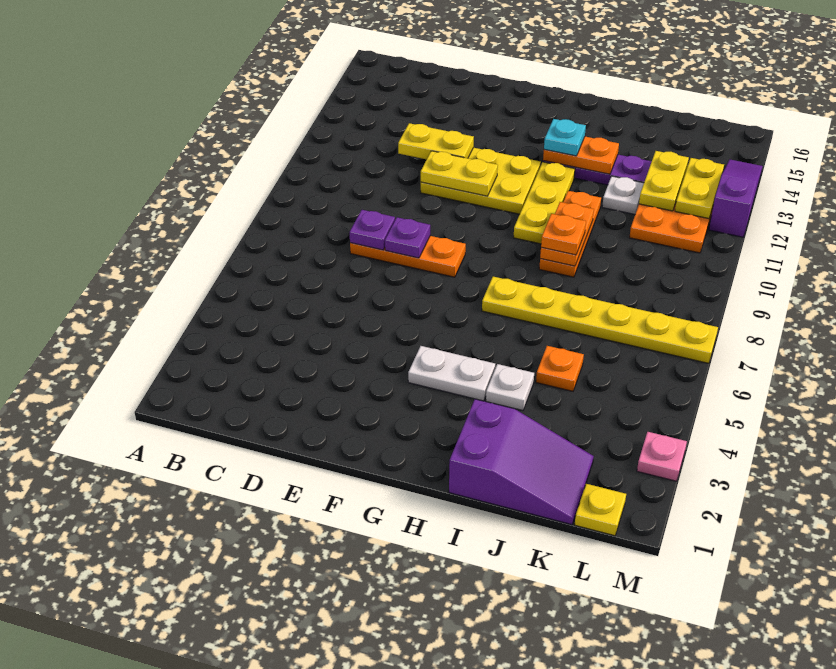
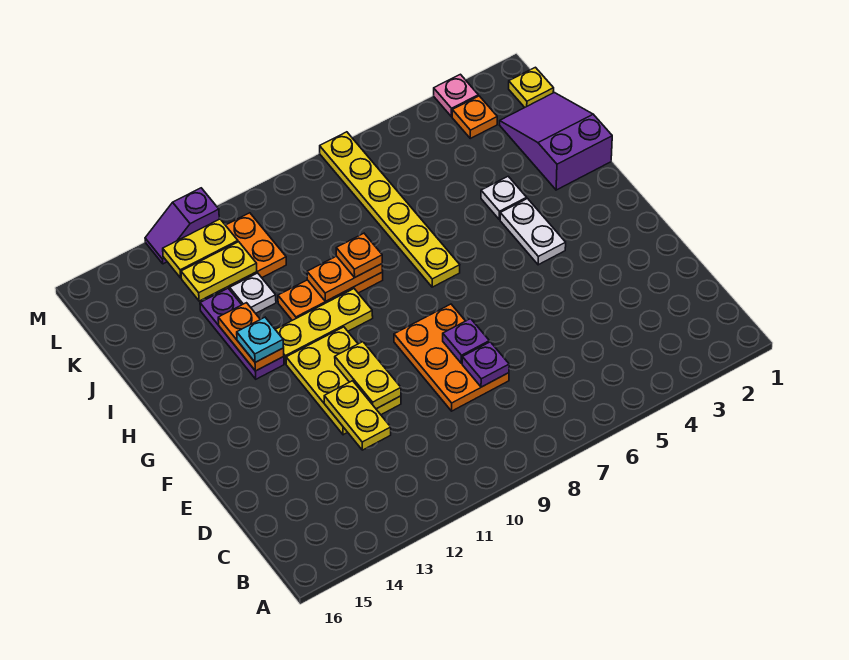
orange plate D8:F8 level 1 -> orange plate D8:F9 level 1
orange plate J5 level 1 -> orange plate L3 level 1
purple slope M12:M14 level 1 top 12 -> purple slope M12:M13 level 1 top 12

